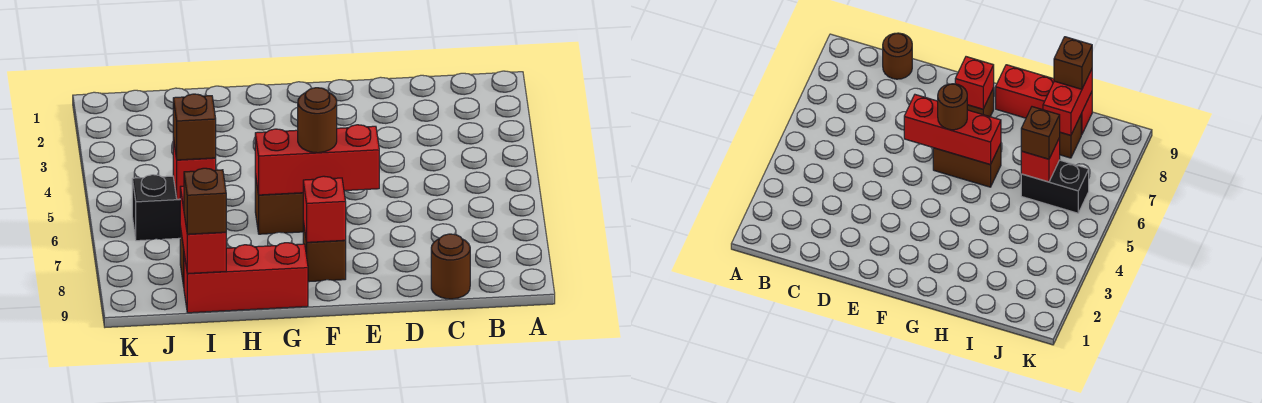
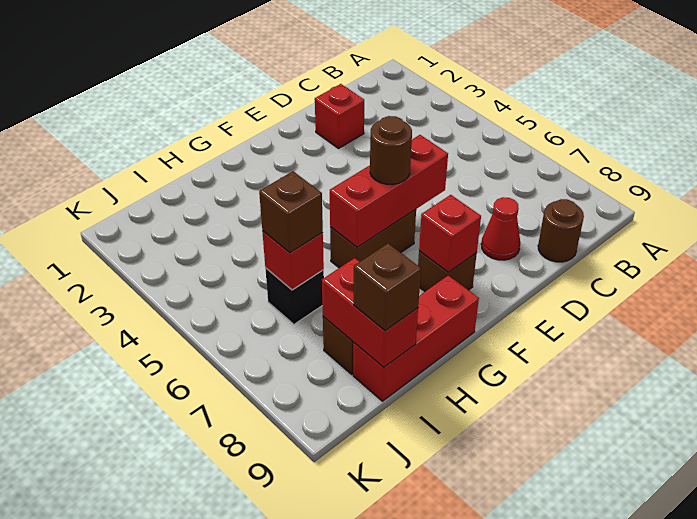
none -> red brick D2 level 1
none -> red cone D8 level 1
black brick I6:J6 level 1 -> black brick I6 level 1

